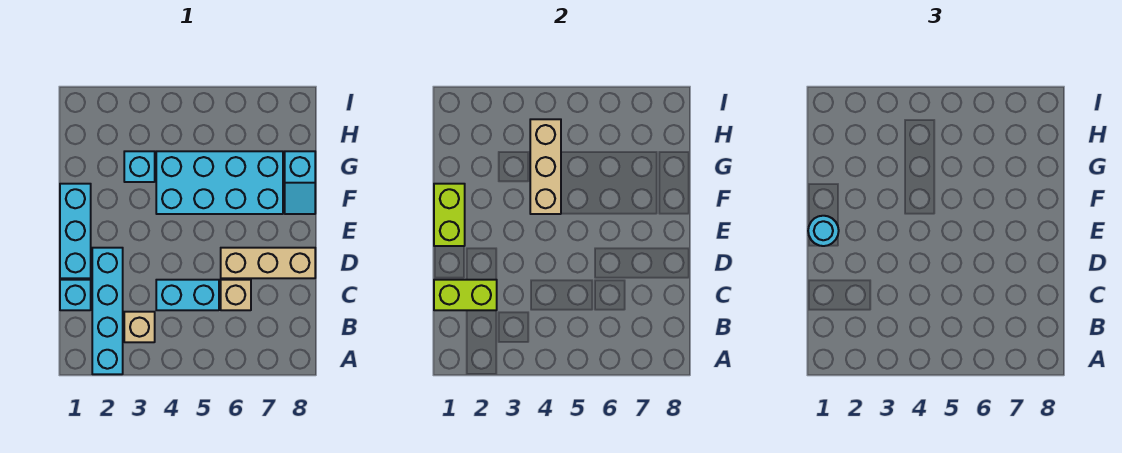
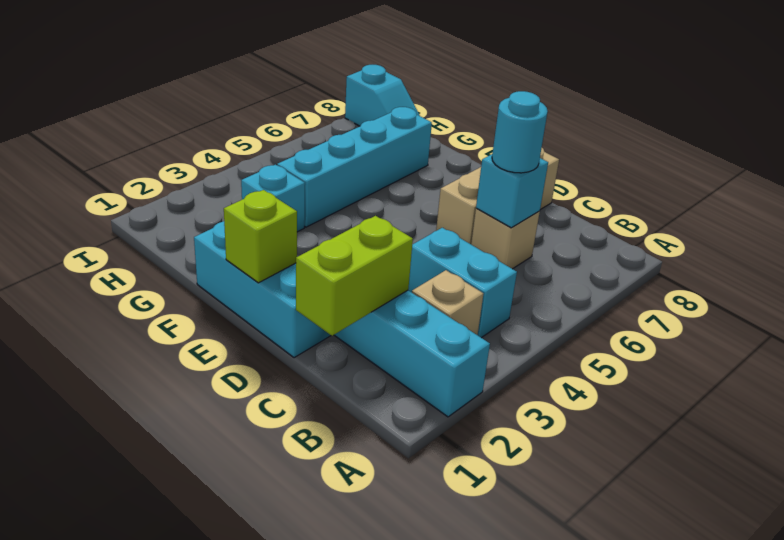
cyan brick C1 level 1 -> cyan brick C6 level 2
cyan brick C4:C5 level 1 -> cyan brick B4:C4 level 1
lime brick E1:F1 level 2 -> lime brick E1 level 2
cyan round brick E1 level 3 -> cyan round brick C6 level 3
cyan brick F4:G7 level 1 -> cyan brick G4:G7 level 1
tan brick F4:H4 level 2 -> none
cyan slope F8:G8 level 1 top G -> cyan slope H8:I8 level 1 top I

